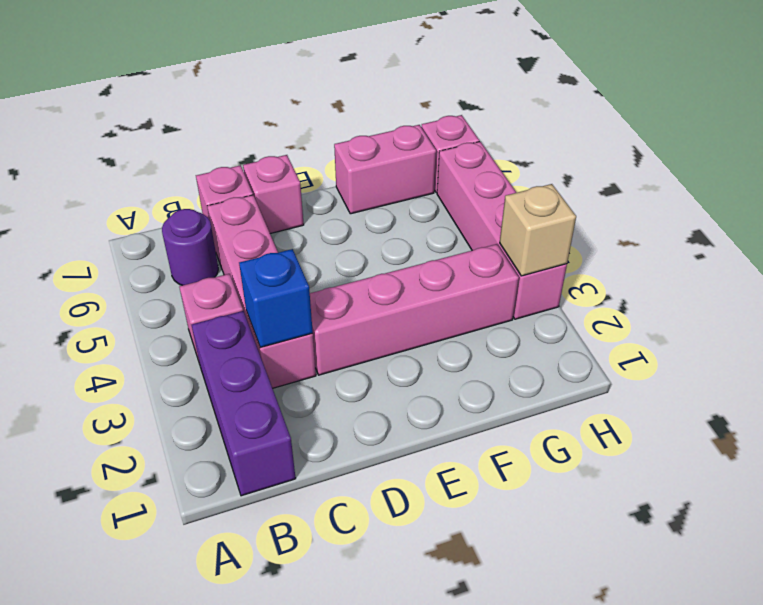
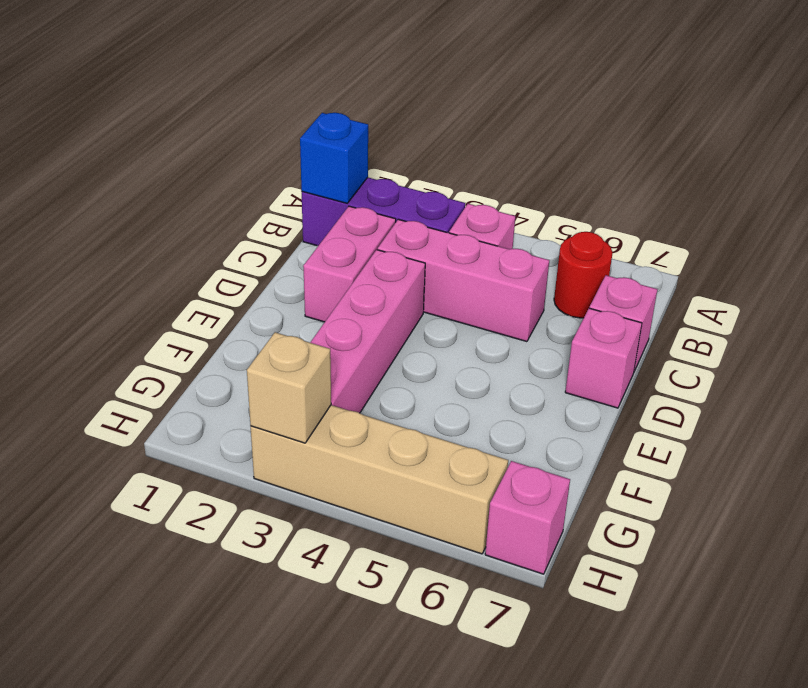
purple round brick B6 level 1 -> red round brick B6 level 1
pink brick C3:C6 level 1 -> pink brick C3:C5 level 1
blue brick C3 level 2 -> blue brick B1 level 2
pink brick F7:G7 level 1 -> pink brick C2:D2 level 1
pink brick H3:H6 level 1 -> tan brick H3:H6 level 1

